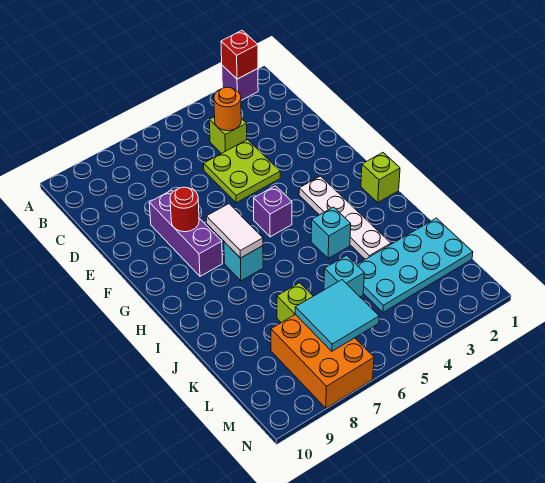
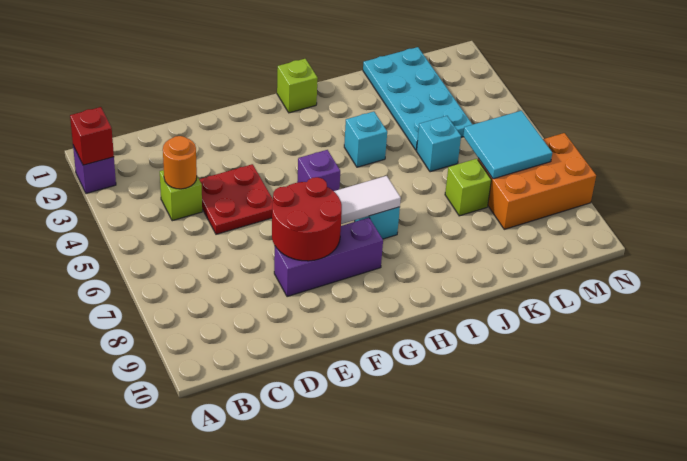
lime plate D4:E5 level 1 -> red plate D4:E5 level 1
red round brick F8 level 2 -> red round brick E7:F8 level 2
white plate G3:J3 level 1 -> none

